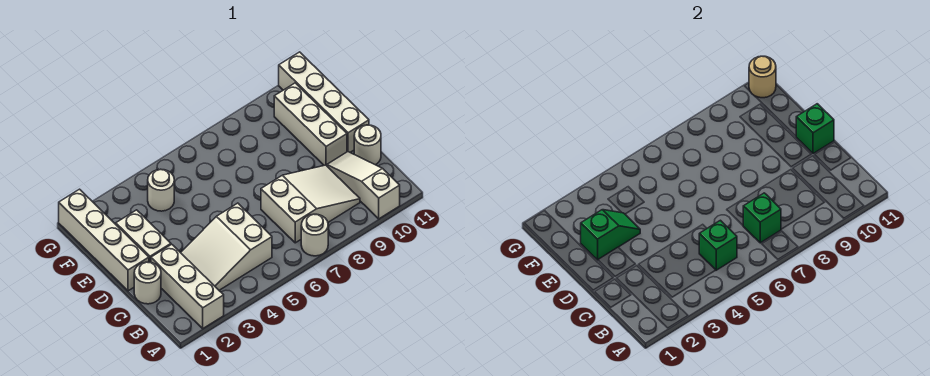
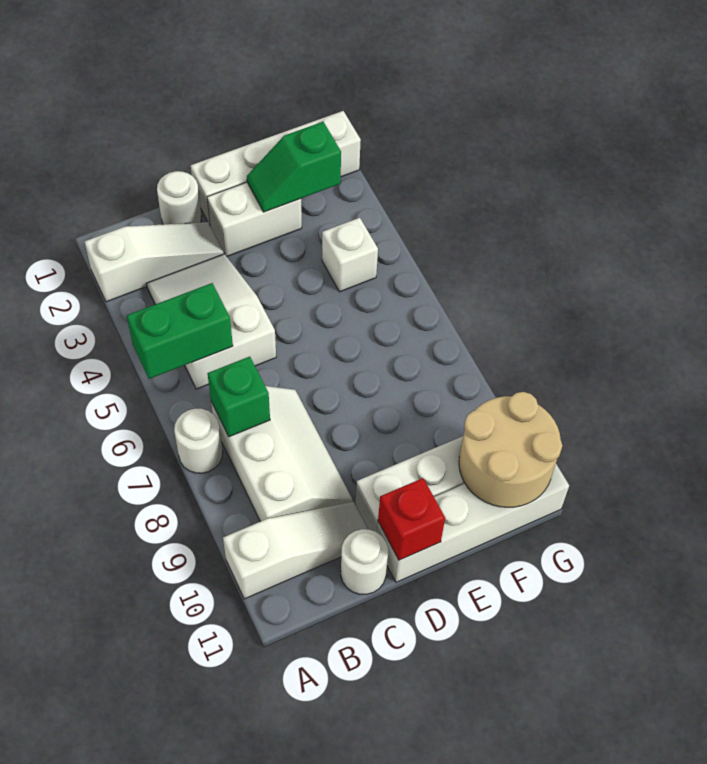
white brick A2:C2 level 1 -> white slope A2:C2 level 1 top A
green brick B5 level 2 -> green brick A5:B5 level 2
white slope B7:C9 level 1 top 7 -> white slope B7:C9 level 1 top B
green brick D11 level 2 -> red brick D11 level 2
green slope E2:E3 level 2 top 2 -> green slope E2:F2 level 2 top F
white round brick F4 level 1 -> white brick F4 level 1
tan round brick G11 level 2 -> tan round brick F10:G11 level 2

